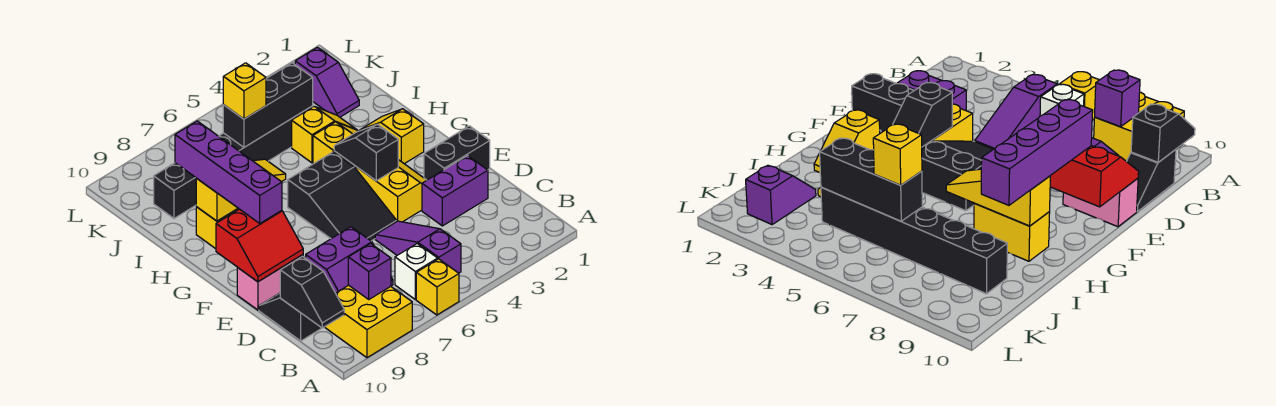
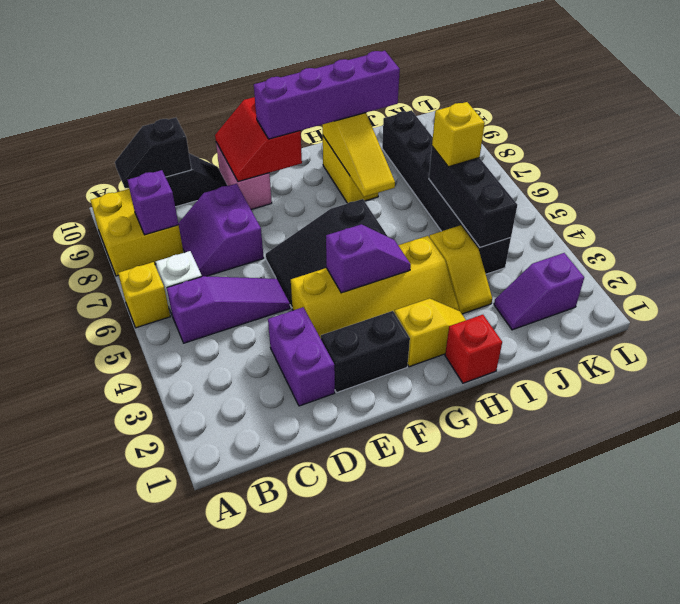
black brick E1:E2 level 1 -> black brick E2:F2 level 1
black slope F4:G4 level 2 top F -> purple slope F4:G4 level 2 top F
none -> red brick H1 level 1

